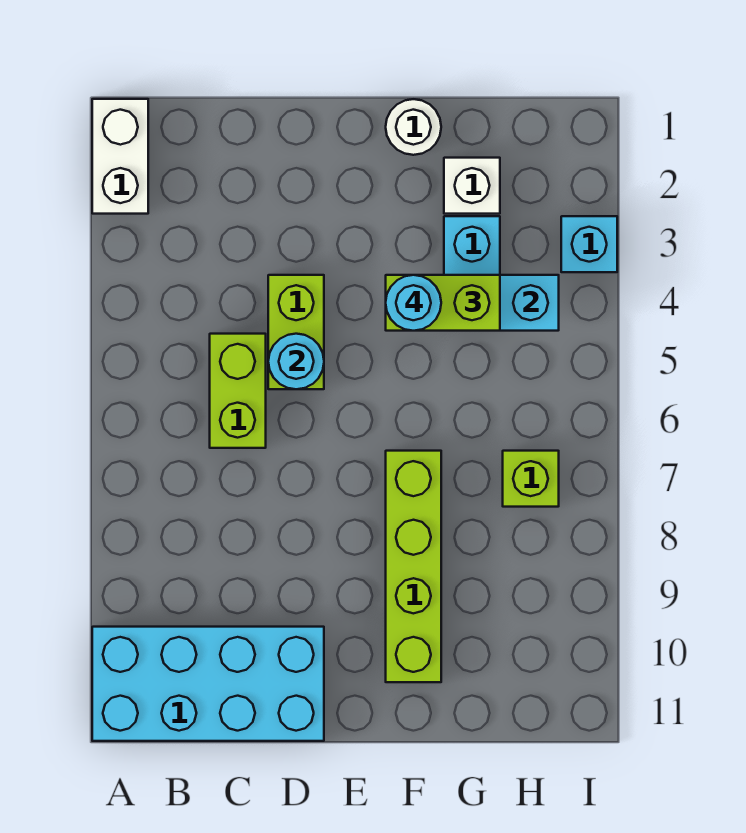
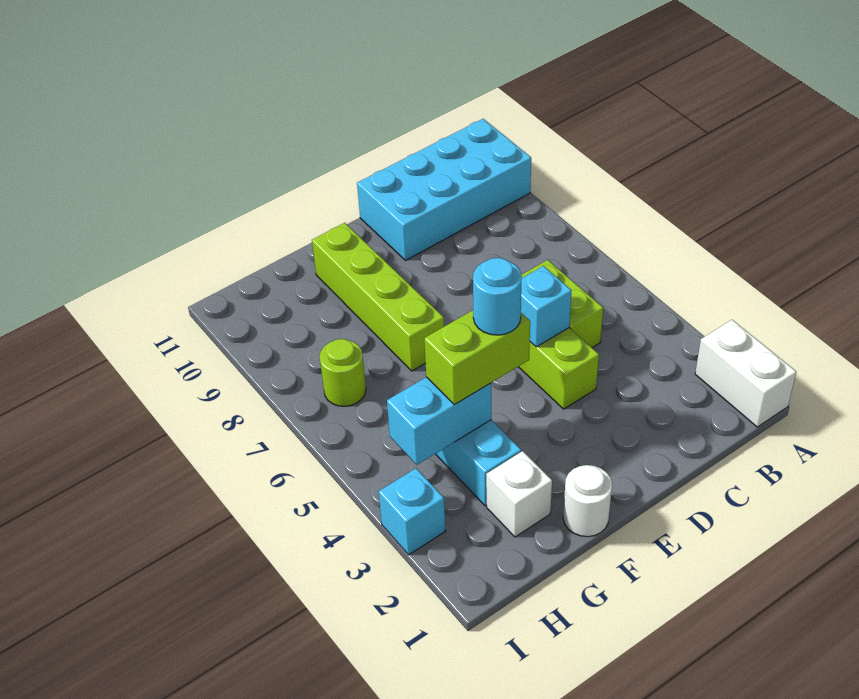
cyan round brick D5 level 2 -> cyan brick D5 level 2
lime brick H7 level 1 -> lime round brick H7 level 1

